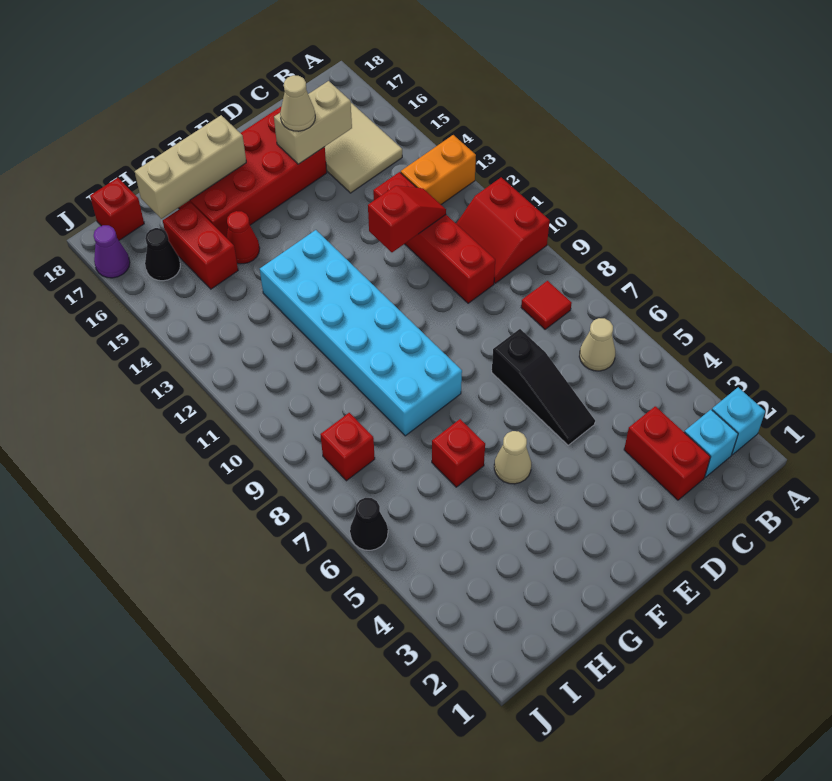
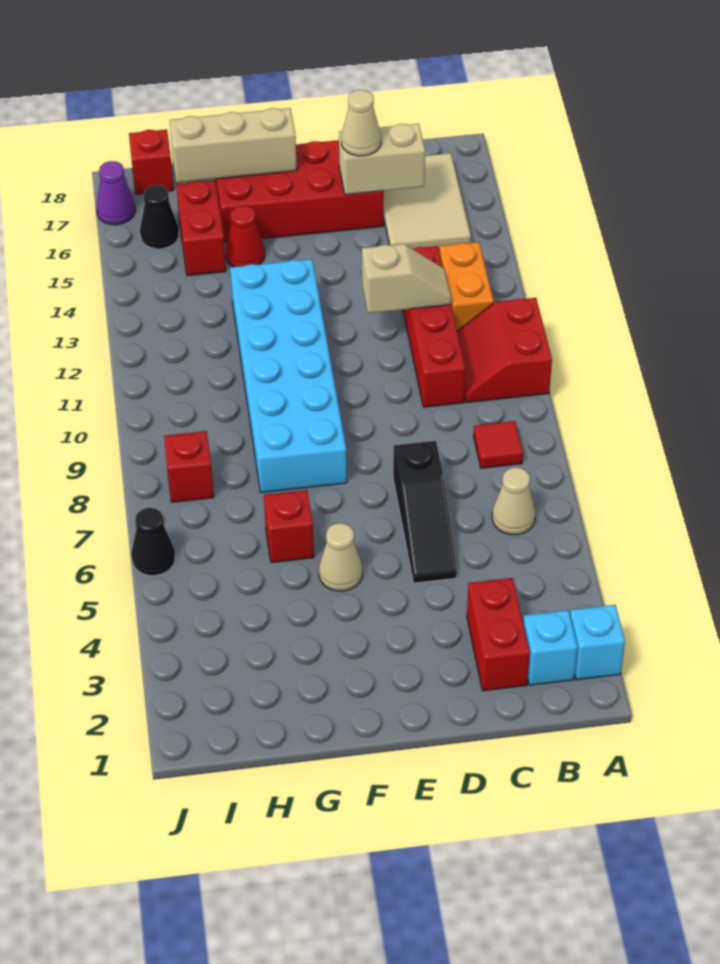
orange brick A13:B13 level 1 -> orange brick B12:B13 level 1
red slope C12:D12 level 2 top D -> tan slope C12:D12 level 2 top D

